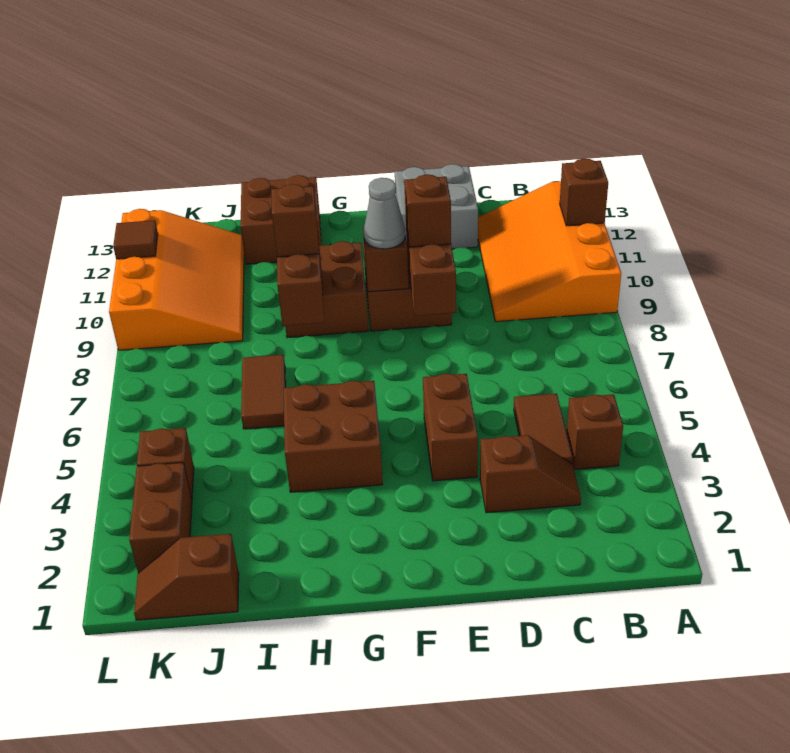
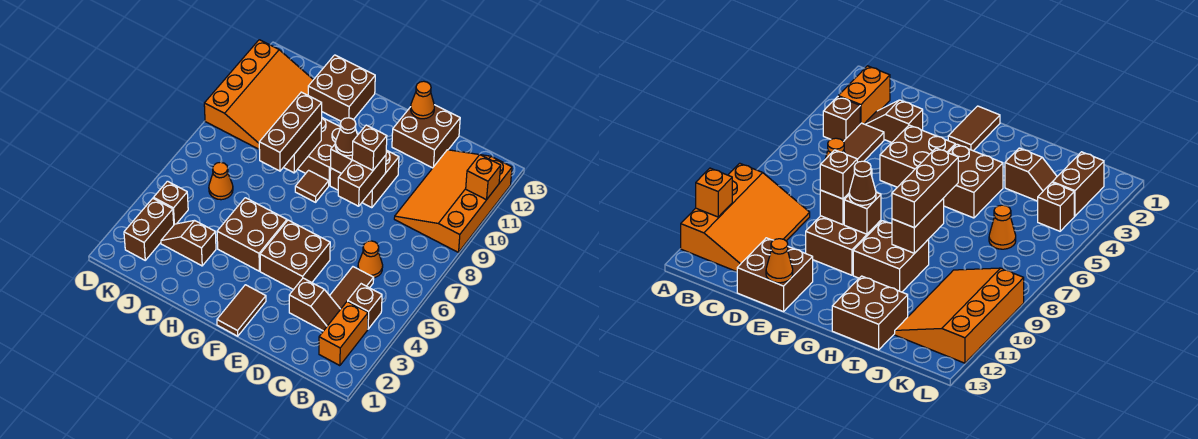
brown brick A11 level 2 -> orange brick A11 level 2
none -> orange brick B2:B3 level 1
none -> orange cone C6 level 1
grey brick D12:E13 level 1 -> brown brick D12:E13 level 1
brown brick E4:E5 level 1 -> brown brick E4:F5 level 1
none -> orange cone E13 level 2
grey cone F9 level 3 -> brown cone F9 level 3
brown brick H9 level 3 -> brown brick H7:H9 level 3
brown tile I6:I7 level 1 -> brown tile F1:F2 level 1
brown slope J1:K1 level 1 top J -> brown slope I3:J3 level 1 top I
none -> orange cone J6 level 1
brown tile L11 level 2 -> brown tile G8 level 1

